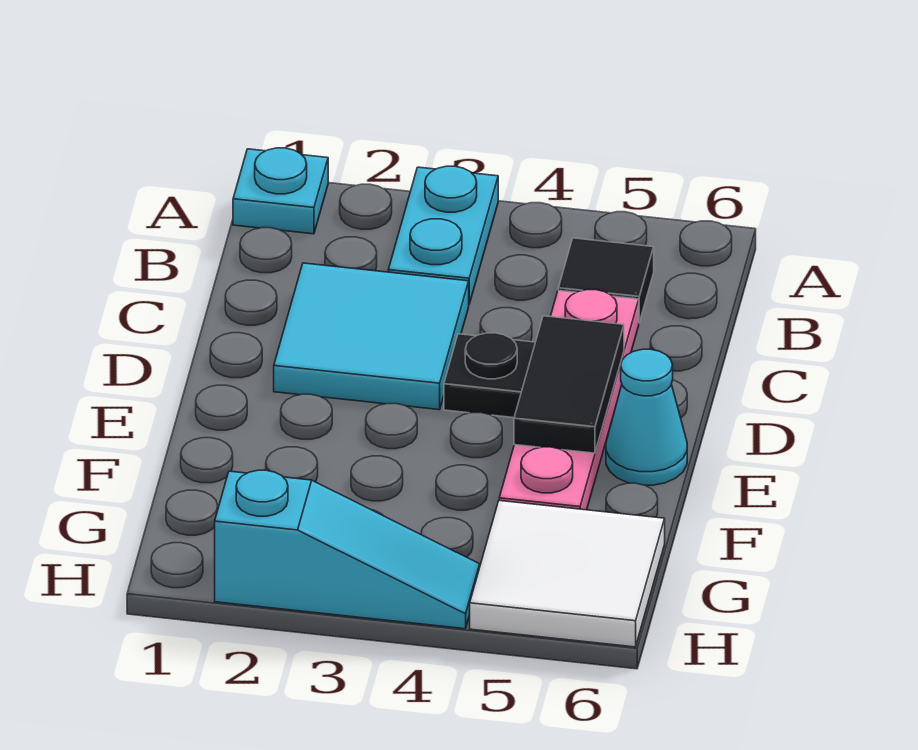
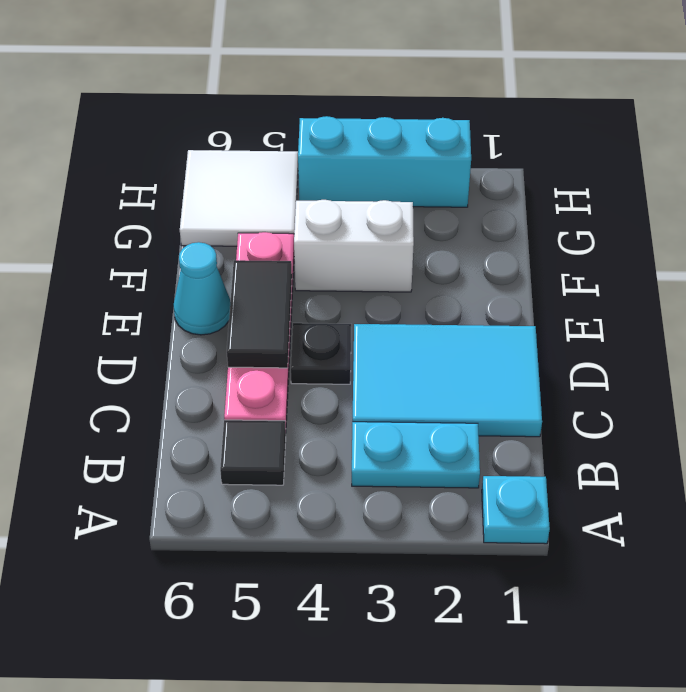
cyan plate A3:B3 level 1 -> cyan plate B2:B3 level 1
cyan tile C2:D3 level 1 -> cyan tile C1:D3 level 1
none -> white brick F3:F4 level 1
cyan slope H2:H4 level 1 top 2 -> cyan brick H2:H4 level 1

